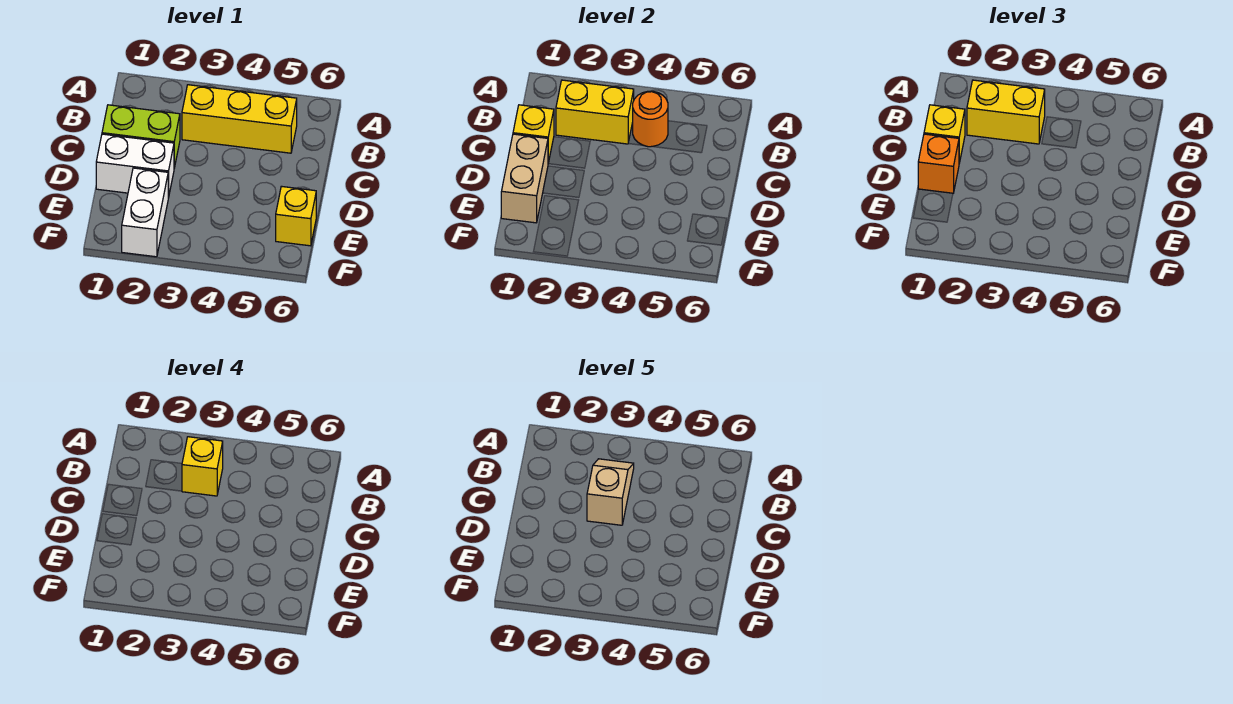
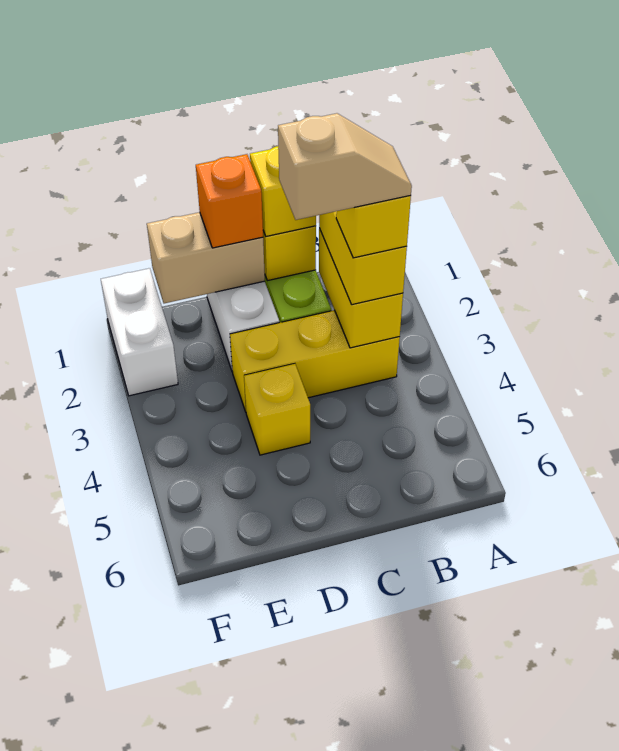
yellow brick B3:B5 level 1 -> yellow brick B3:D3 level 1
orange round brick B4 level 2 -> none
white brick E2:F2 level 1 -> white brick F1:F2 level 1
yellow brick E6 level 1 -> yellow brick D4 level 1

